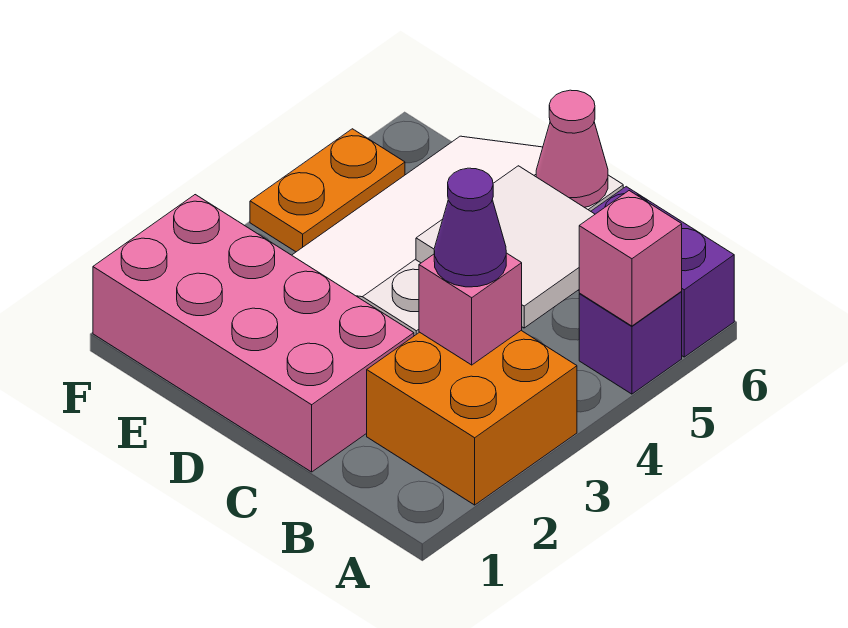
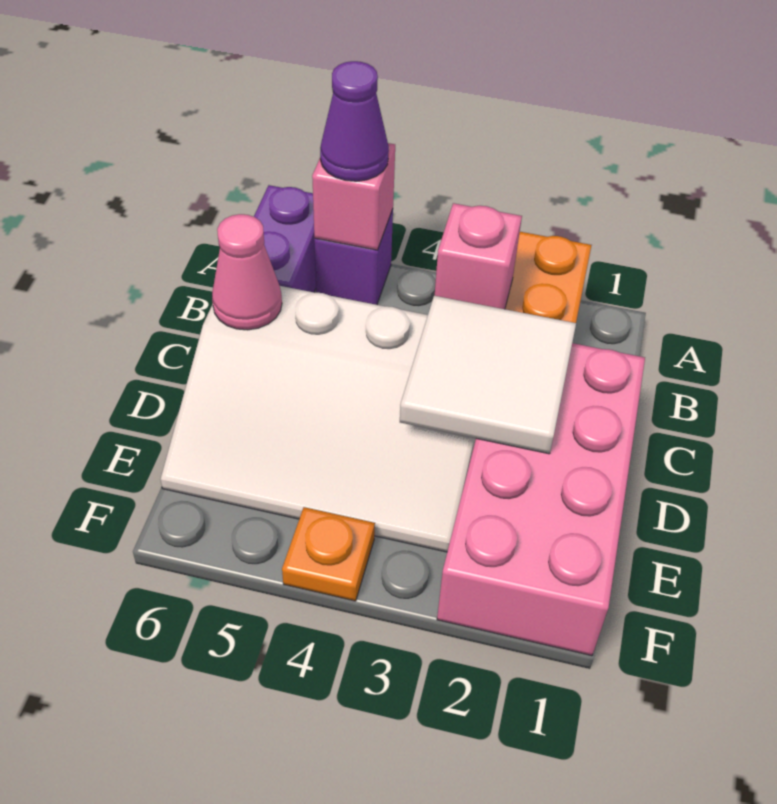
purple cone B3 level 3 -> purple cone A5 level 3
white tile B4:C5 level 2 -> white tile C2:D3 level 2
orange plate F4:F5 level 1 -> orange plate F4 level 1

